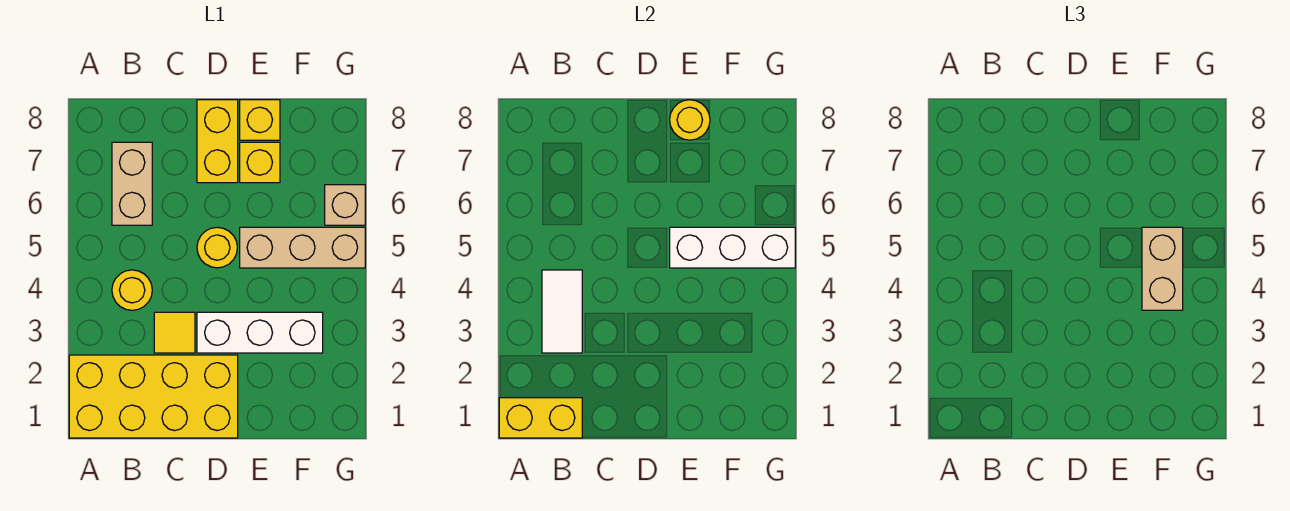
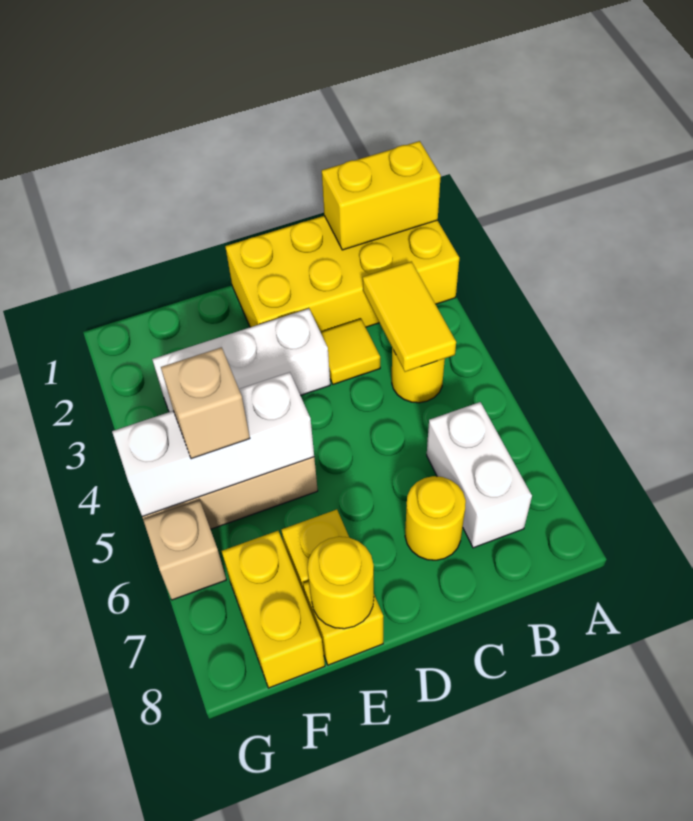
white tile B3:B4 level 2 -> yellow tile B3:B4 level 2
tan brick B6:B7 level 1 -> white brick B6:B7 level 1
yellow round brick D5 level 1 -> yellow round brick C7 level 1
yellow brick D7:D8 level 1 -> yellow brick F7:F8 level 1
tan brick F4:F5 level 3 -> tan brick F5 level 3

